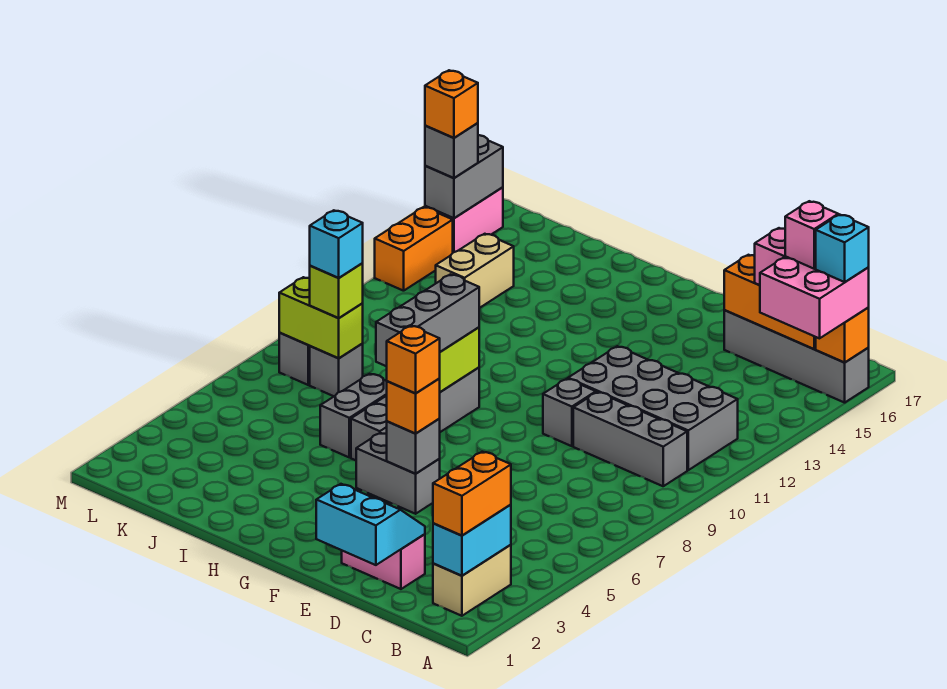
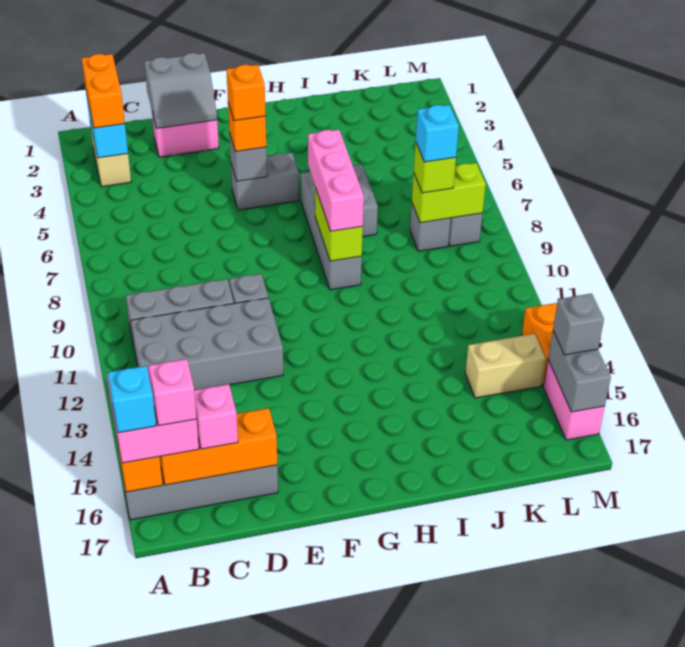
cyan slope D1:E2 level 2 top 1 -> grey slope D1:E2 level 2 top 1
grey brick H7:H9 level 3 -> pink brick H7:H9 level 3
tan brick K13:K14 level 1 -> tan brick K14:L14 level 1
orange brick M15 level 4 -> none

